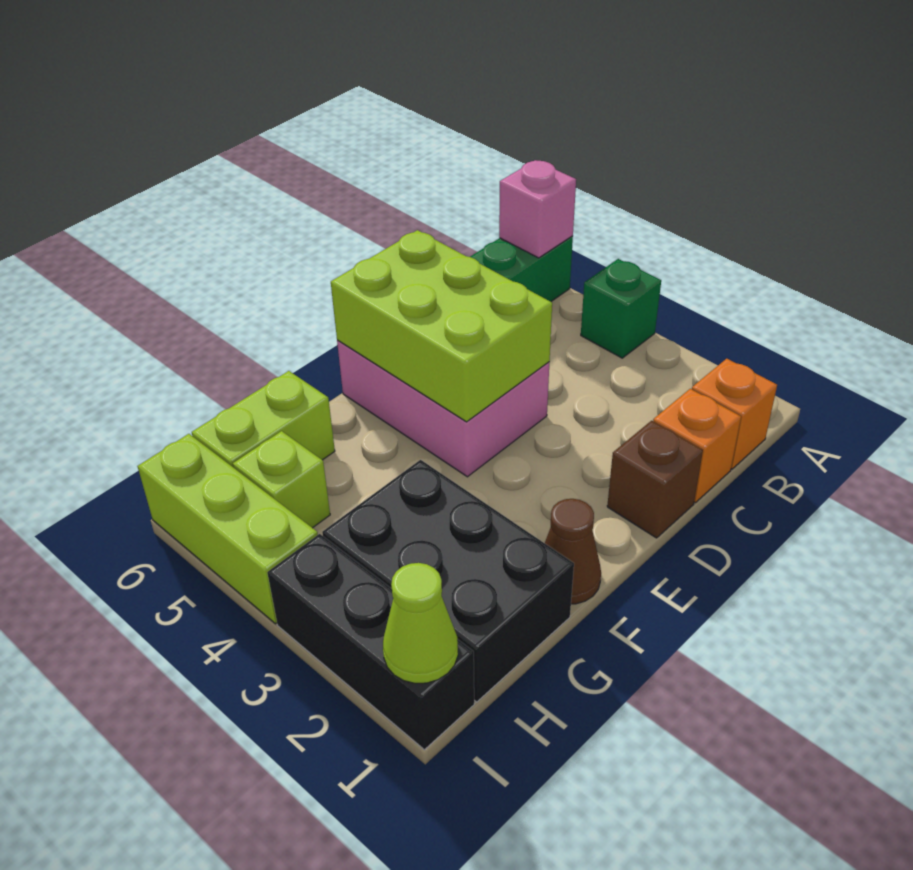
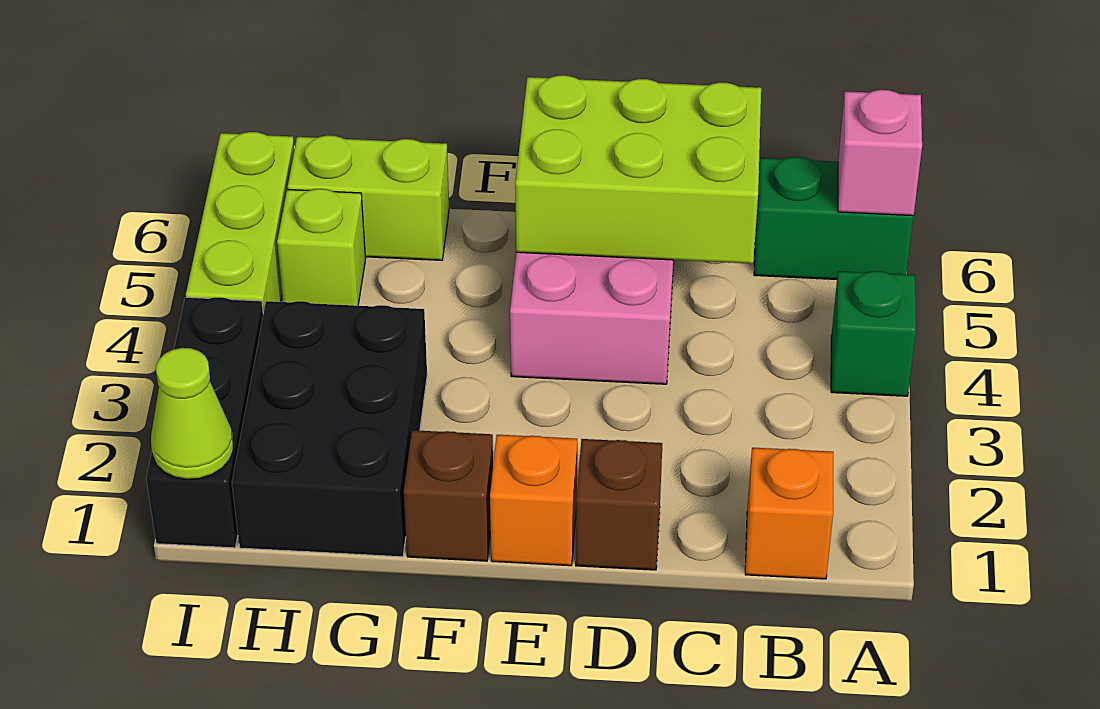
orange brick C1 level 1 -> orange brick E1 level 1
lime brick D4:E6 level 2 -> lime brick C5:E6 level 2
brown cone F1 level 1 -> brown brick F1 level 1

